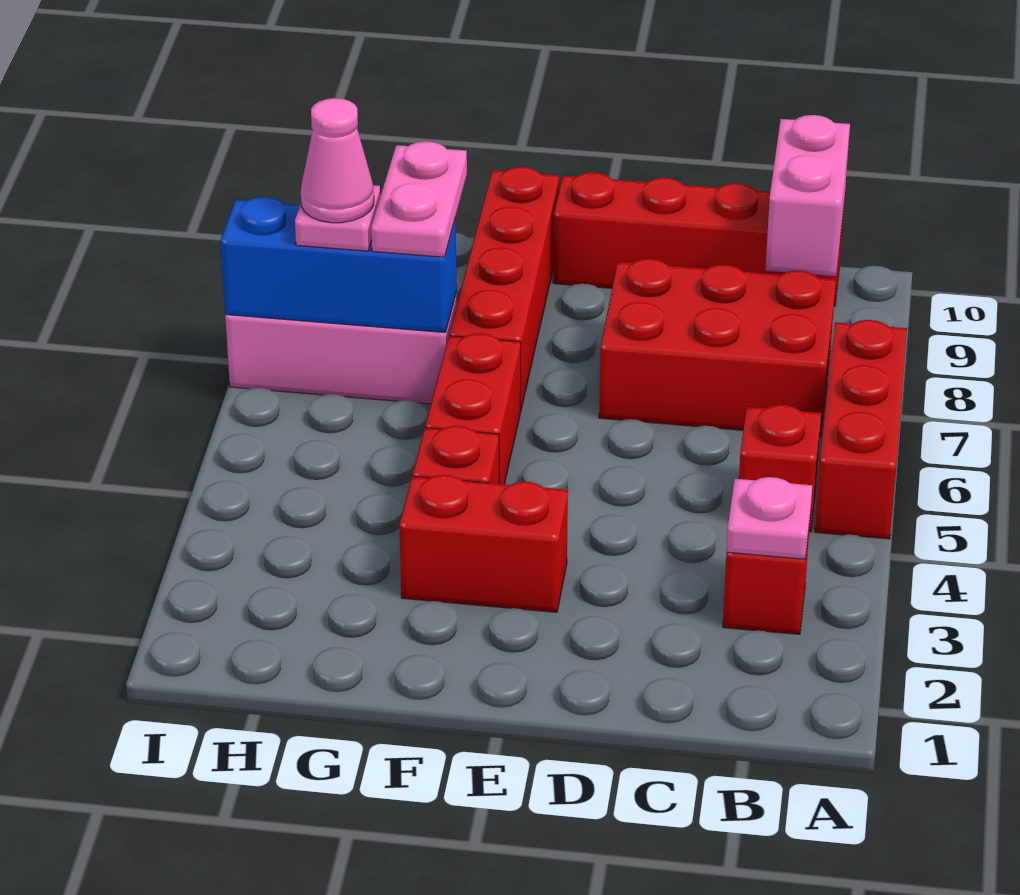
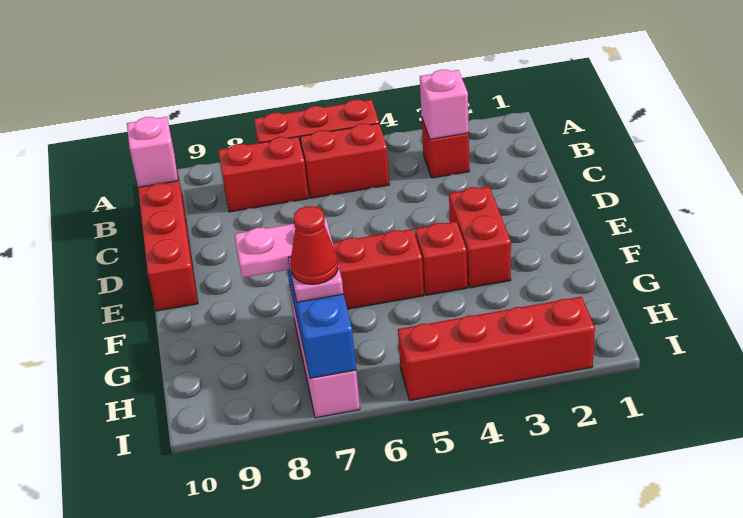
pink plate B3 level 2 -> pink brick B3 level 2
red brick B5 level 1 -> red brick B5:B6 level 1
red brick B7:D8 level 1 -> red brick B7:B8 level 1
pink brick B9:B10 level 2 -> pink brick B10 level 2
red brick F7:F10 level 1 -> red brick I2:I5 level 1
pink cone H7 level 4 -> red cone H7 level 4

